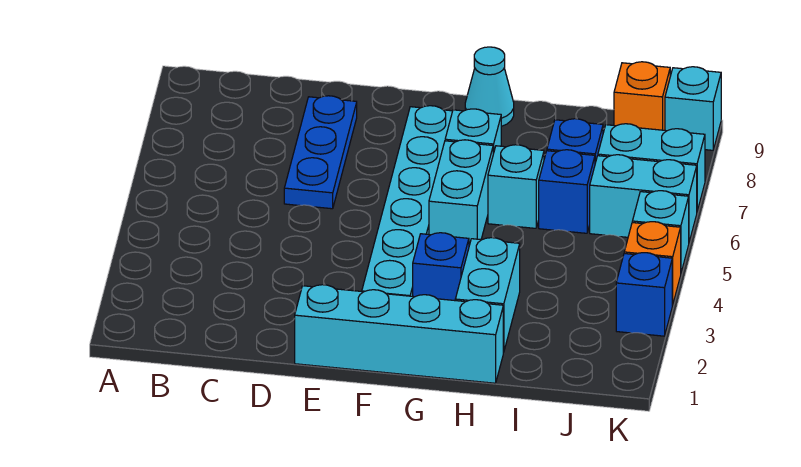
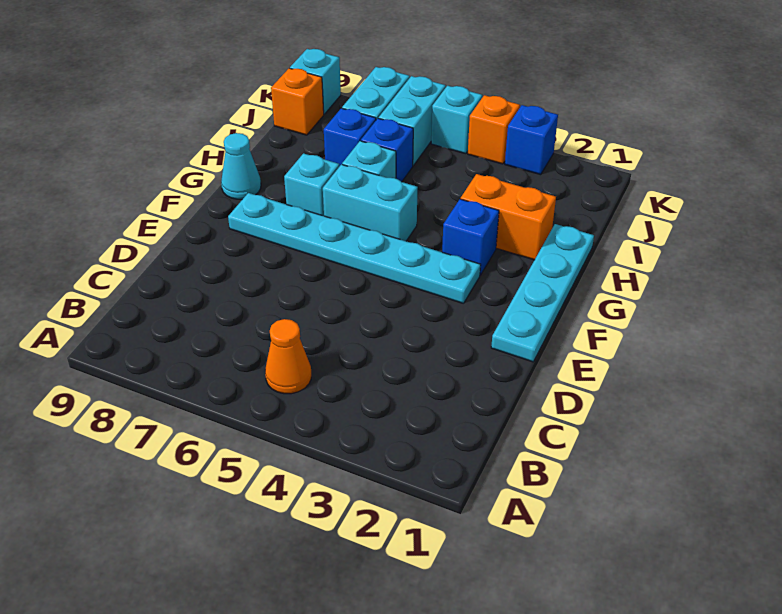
none -> orange cone B5 level 1
blue plate D6:D8 level 1 -> none
cyan brick E1:H1 level 1 -> cyan plate E1:H1 level 1
cyan brick H2:H3 level 1 -> orange brick H2:H3 level 1

